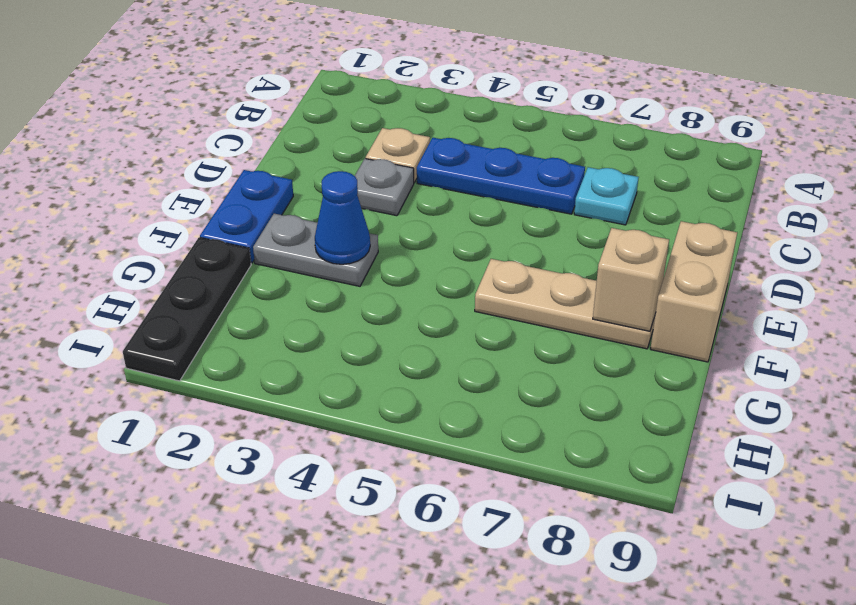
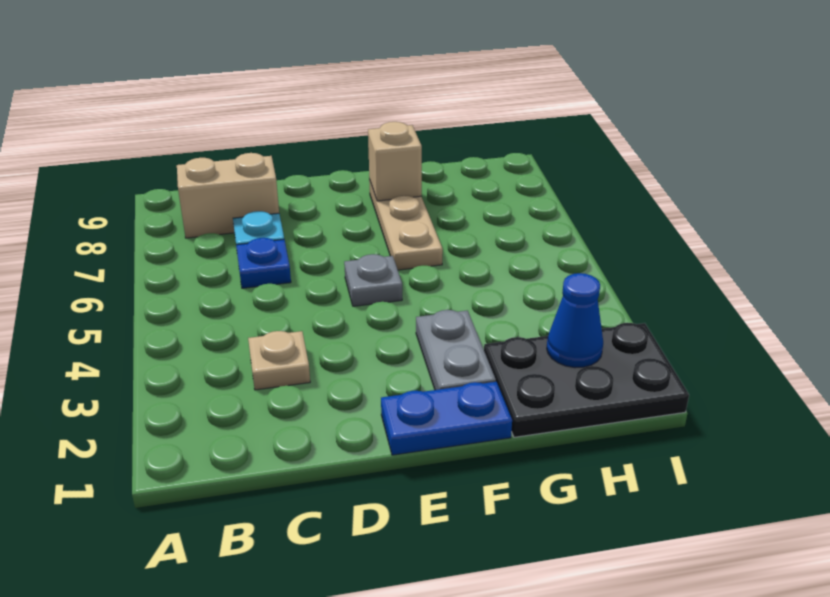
blue plate C4:C6 level 1 -> blue plate C6 level 1
grey plate D3 level 1 -> grey plate E5 level 1
tan brick E9:F9 level 1 -> tan brick B8:C8 level 1
blue cone F3 level 2 -> blue cone H2 level 2
black plate G1:I1 level 1 -> black plate G1:I2 level 1

